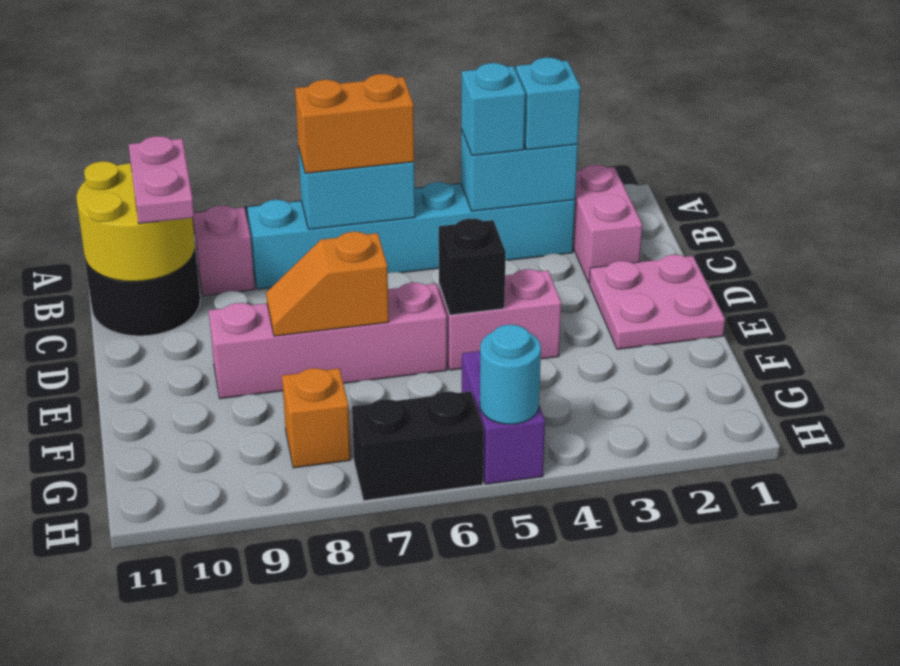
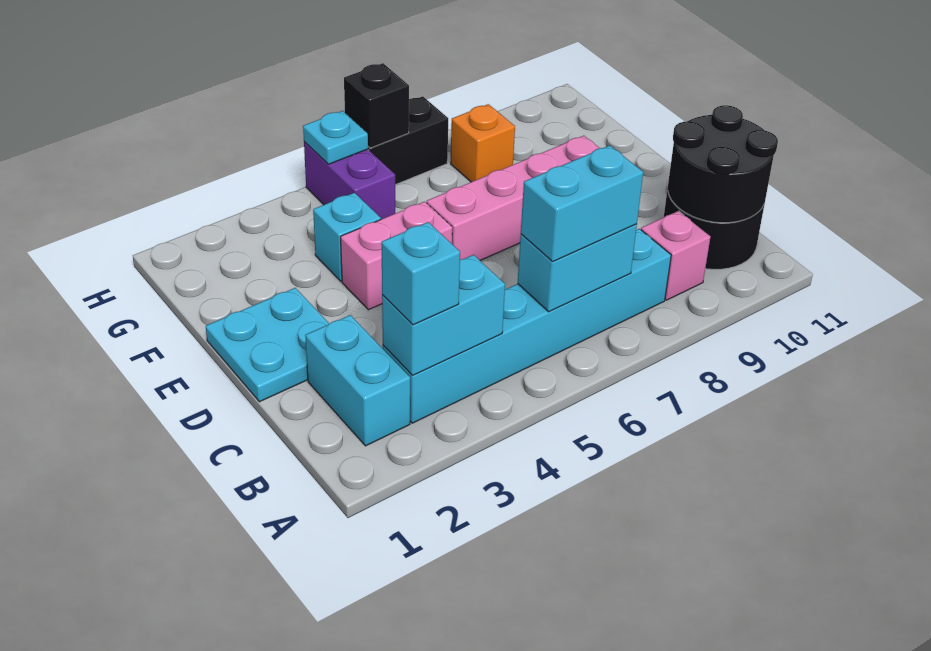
pink brick B2:C2 level 1 -> cyan brick B2:C2 level 1
cyan brick B4 level 3 -> cyan brick F4 level 1
orange brick B6:B7 level 3 -> cyan brick B6:B7 level 3
yellow round brick B10:C11 level 2 -> black round brick B10:C11 level 2
pink plate B10:C10 level 3 -> none
pink plate D1:E2 level 1 -> cyan plate D1:E2 level 1
black brick E5 level 2 -> black brick H6 level 2
orange slope E7:E8 level 2 top 7 -> none
cyan round brick H5 level 2 -> cyan plate H5 level 2

